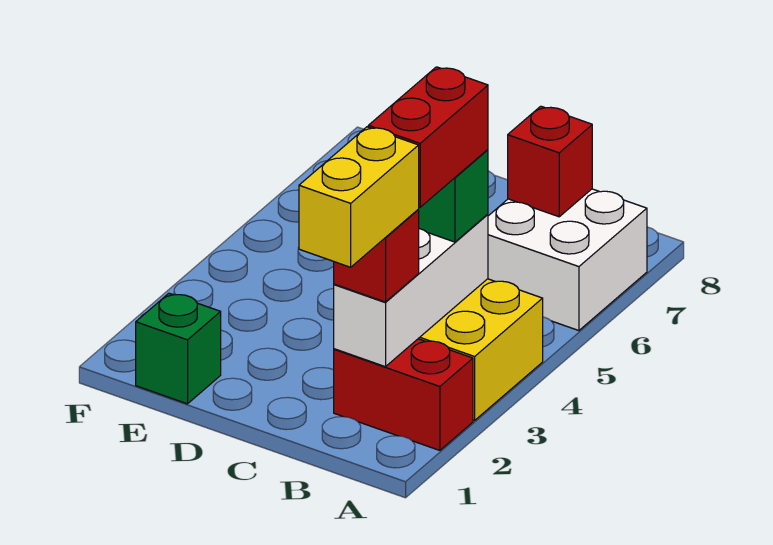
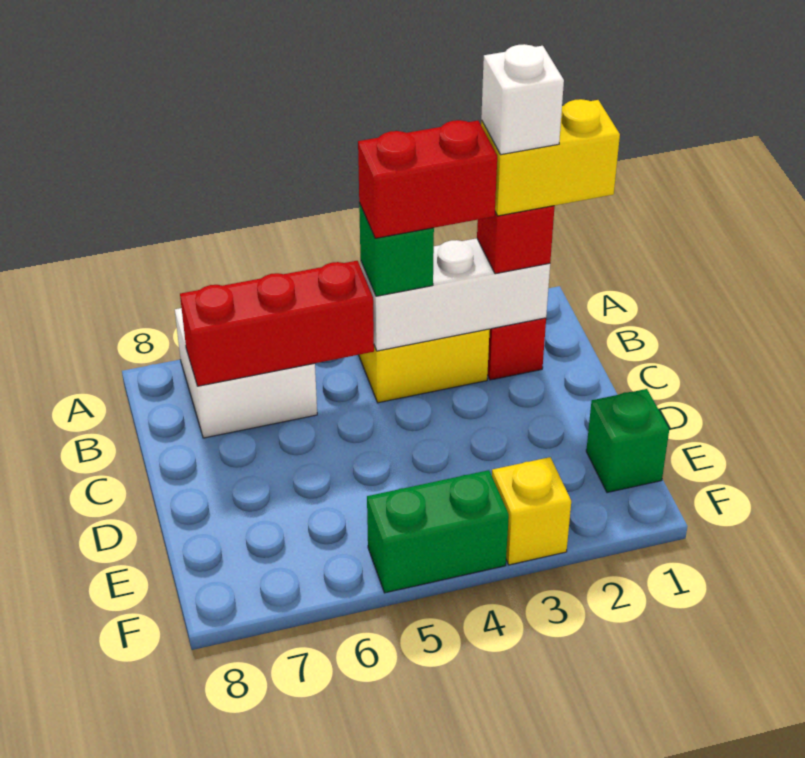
none -> white brick B2 level 5
red brick B7 level 2 -> red brick B5:B7 level 2
none -> yellow brick F3 level 1
none -> green brick F4:F5 level 1

